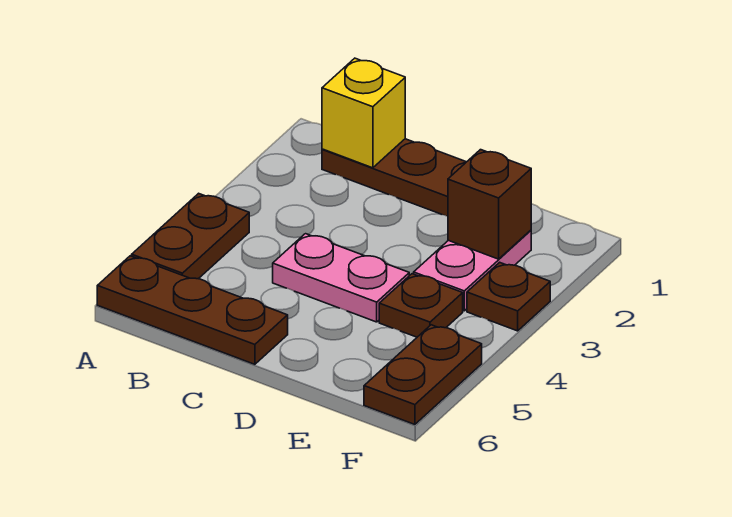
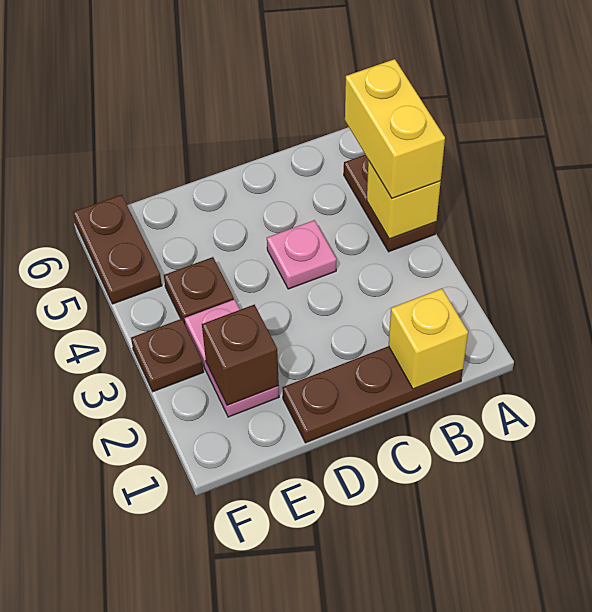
none -> yellow brick A4 level 2
none -> yellow brick A4:A5 level 3
brown plate A6:C6 level 1 -> none
pink plate C4:D4 level 1 -> pink plate C4 level 1

